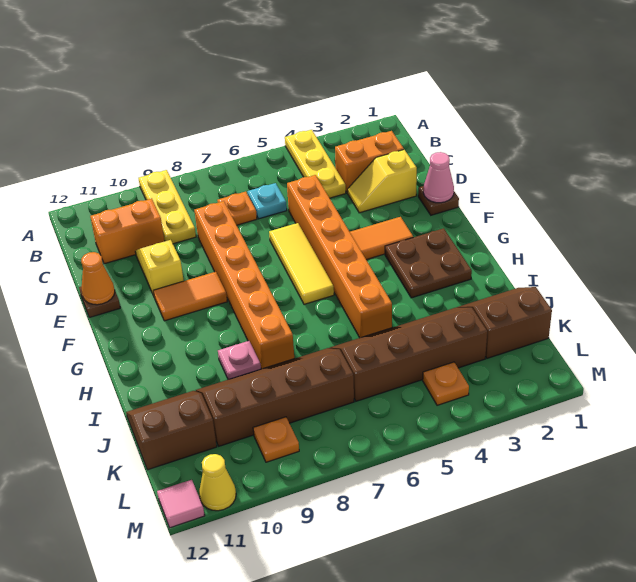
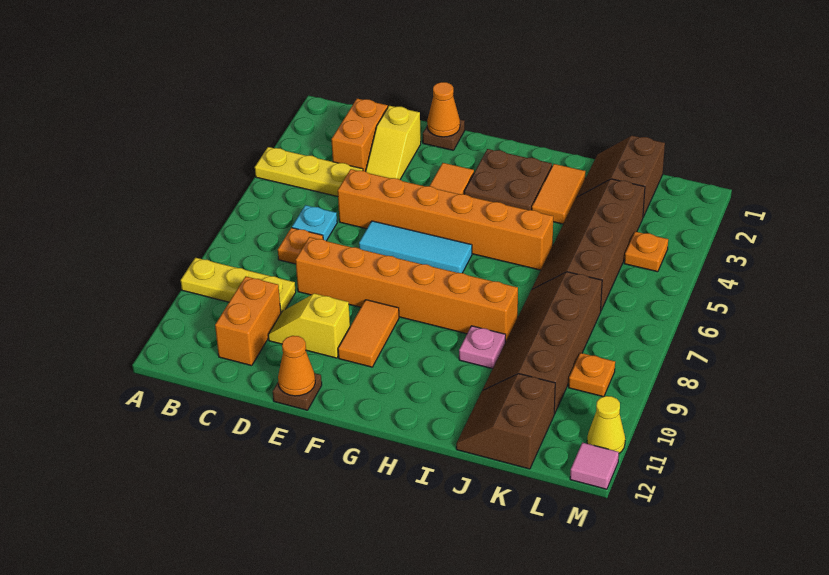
pink cone E1 level 2 -> orange cone E1 level 2
yellow tile E6:G6 level 1 -> cyan tile E6:G6 level 1
none -> orange tile I2:I3 level 1

